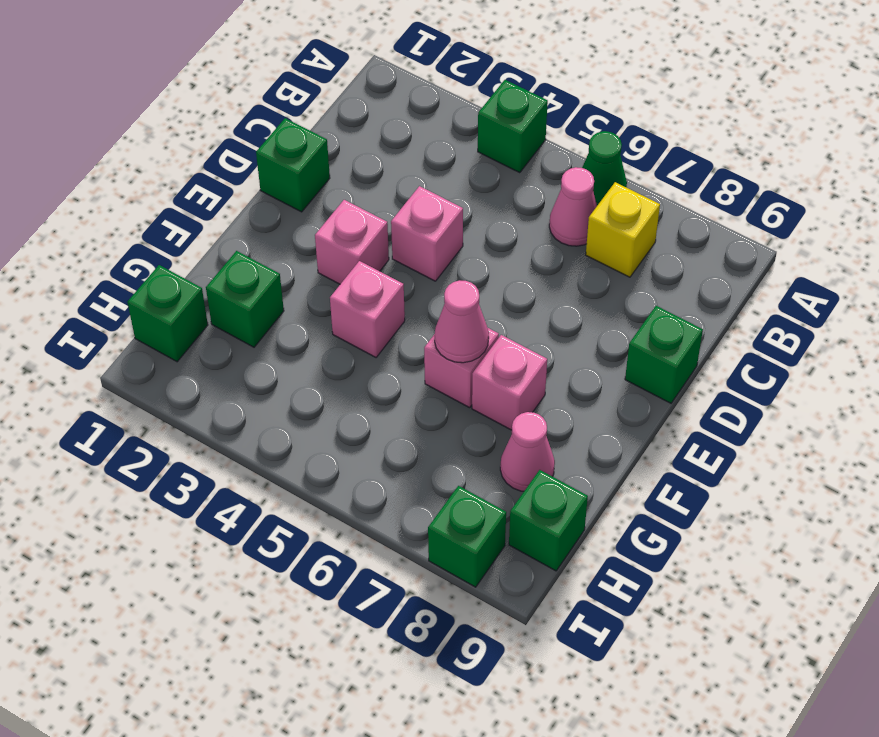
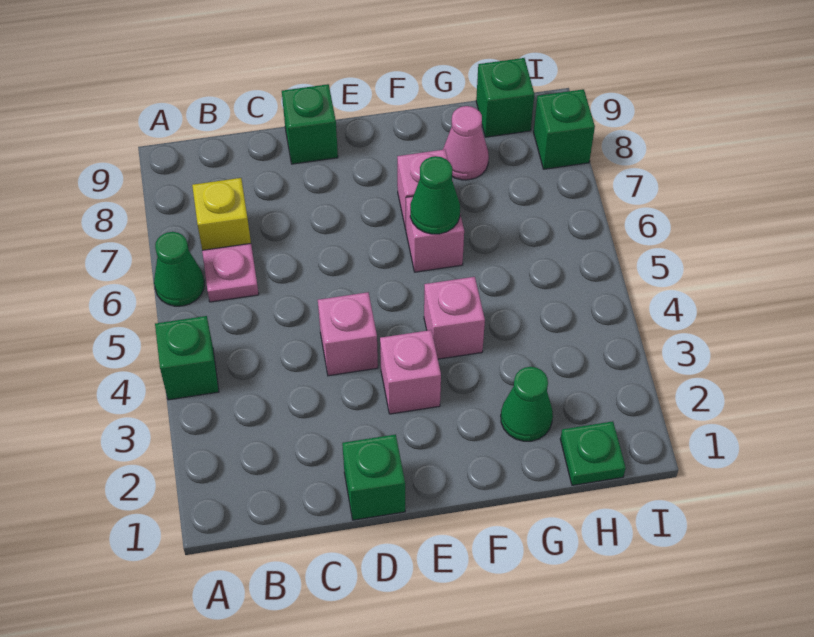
pink cone B6 level 1 -> pink plate B6 level 1
pink cone F6 level 2 -> green cone F6 level 2
green brick G2 level 1 -> green cone G2 level 1
green brick H1 level 1 -> green plate H1 level 1

